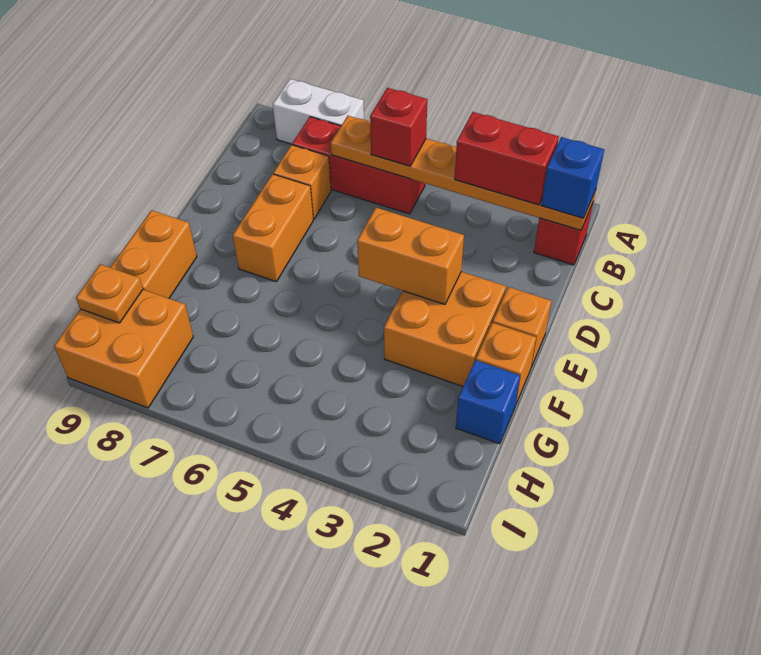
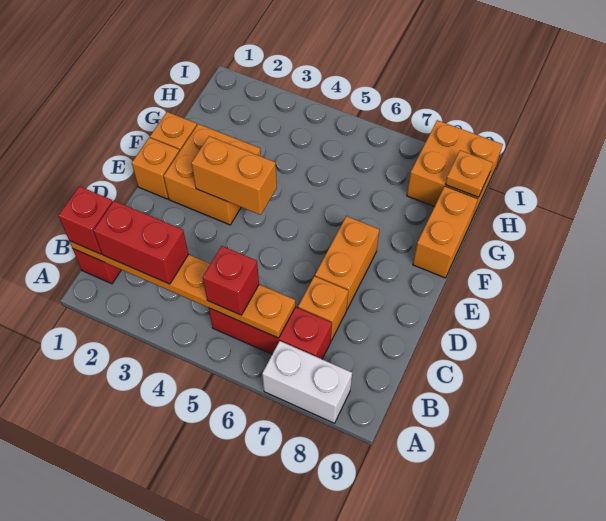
blue brick B1 level 3 -> red brick B1 level 3
blue brick G1 level 1 -> none

